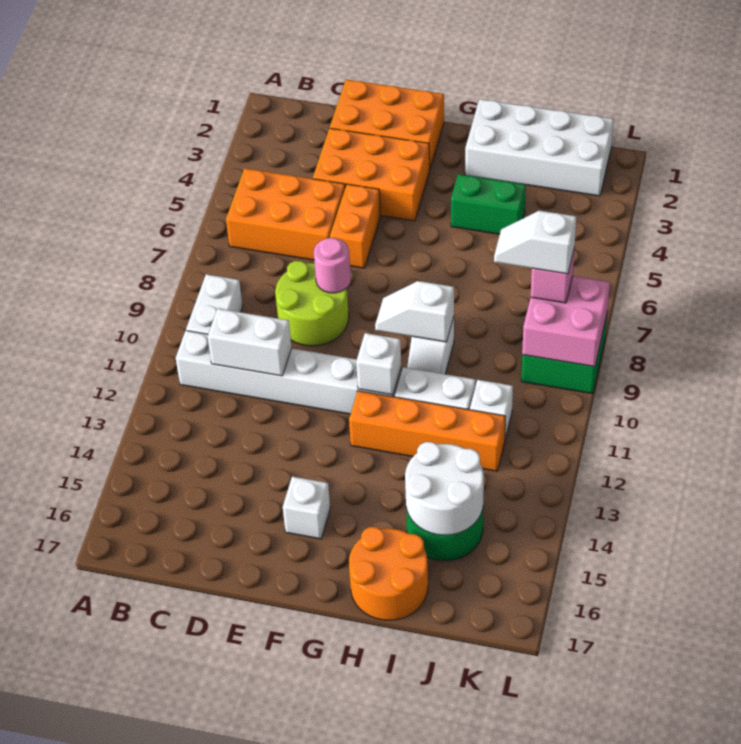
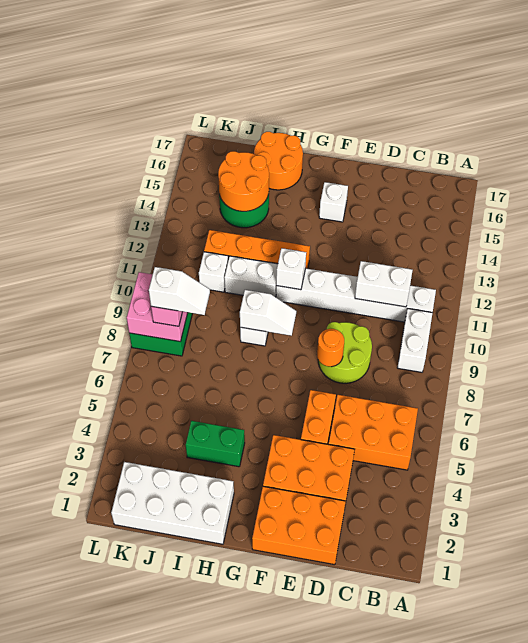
pink round brick E8 level 2 -> orange round brick E8 level 2
white round brick I14:J15 level 2 -> orange round brick I14:J15 level 2

